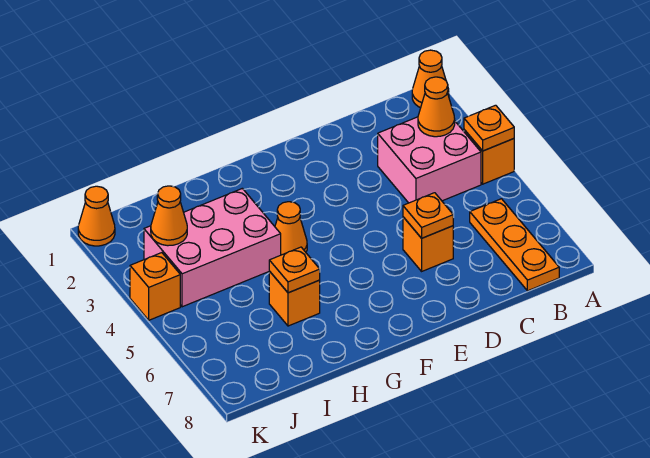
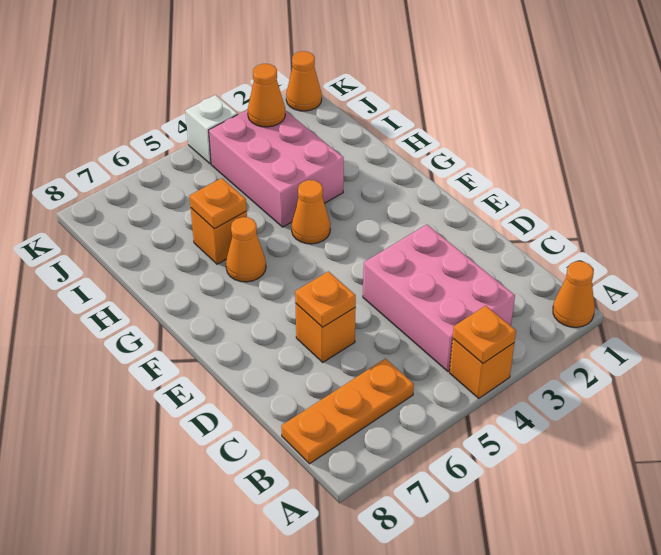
pink brick B3:C4 level 1 -> pink brick B3:D4 level 1
orange cone B3 level 2 -> orange cone G6 level 1
orange brick K4 level 1 -> white brick K4 level 1

